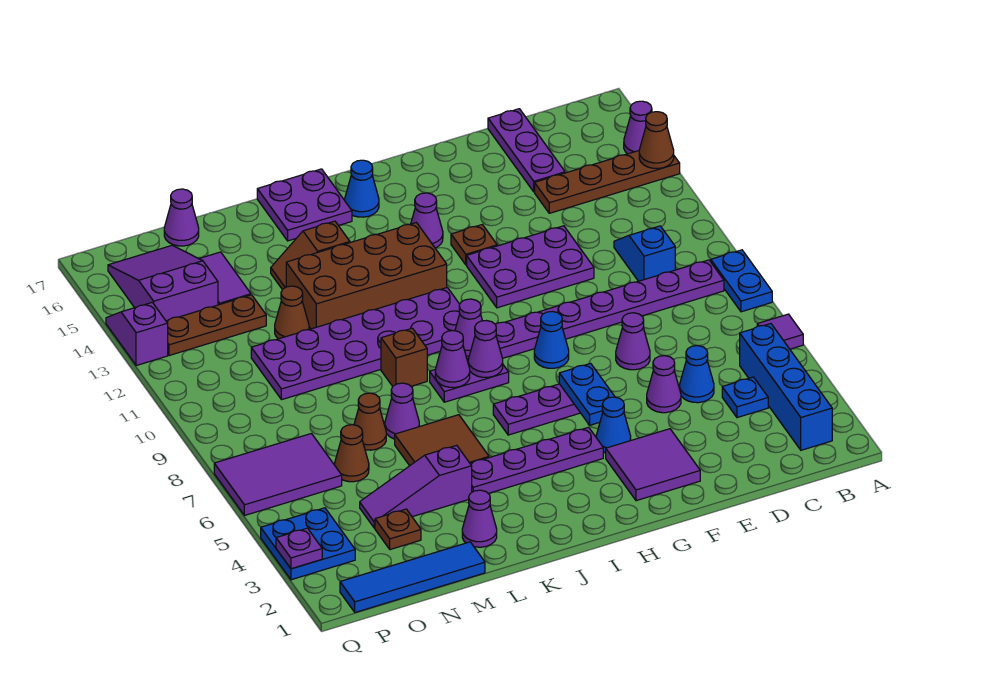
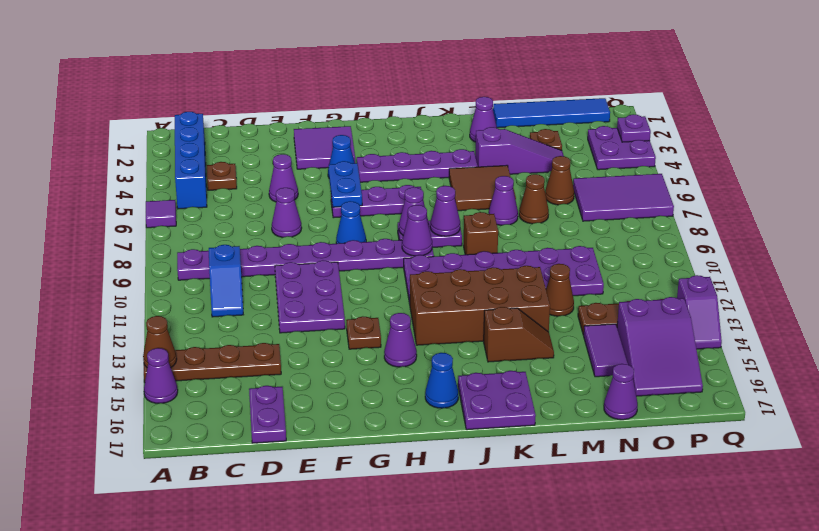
blue plate A8:A9 level 1 -> none
blue plate C4 level 1 -> brown plate C4 level 1
blue cone D5 level 1 -> none
purple plate D15:D17 level 1 -> purple plate D16:D17 level 1
purple plate E11:G12 level 1 -> purple plate E10:F12 level 1
blue plate P3:Q4 level 1 -> purple plate P3:Q4 level 1

